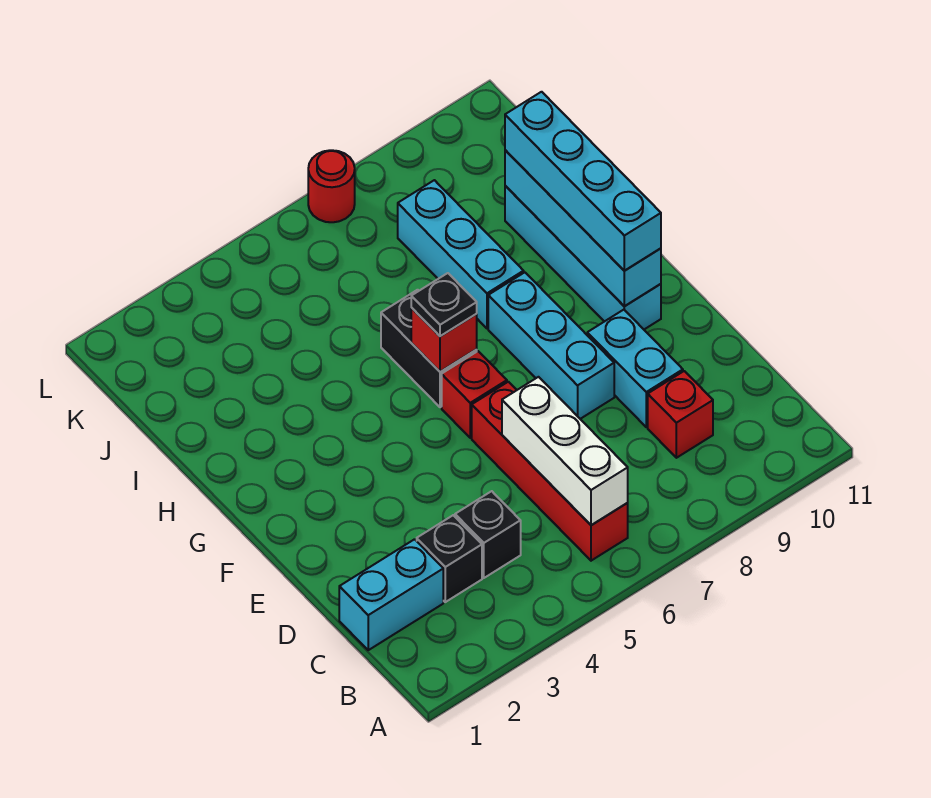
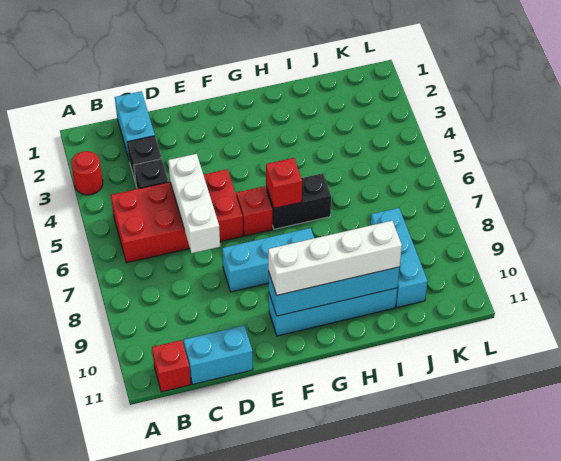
red brick B6:E6 level 1 -> red brick B5:E6 level 1
white brick B6:D6 level 2 -> white brick D5:D7 level 2
red brick C9 level 1 -> red brick B11 level 1
cyan brick D9:E9 level 1 -> cyan brick C11:D11 level 1
cyan brick F10:I10 level 3 -> white brick F10:I10 level 3
black plate G6 level 3 -> none
cyan brick H8:J8 level 1 -> cyan brick J8:J10 level 1
red round brick L7 level 1 -> red round brick A3 level 1

